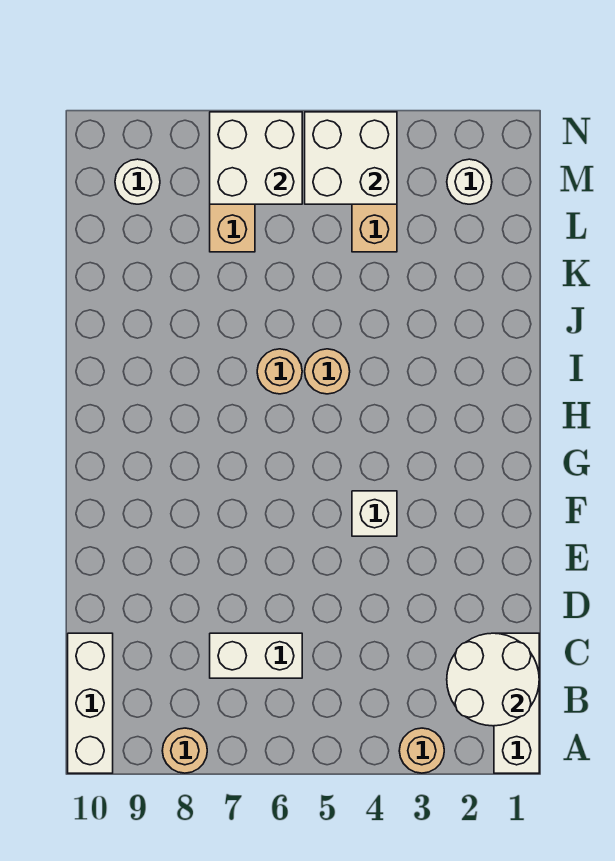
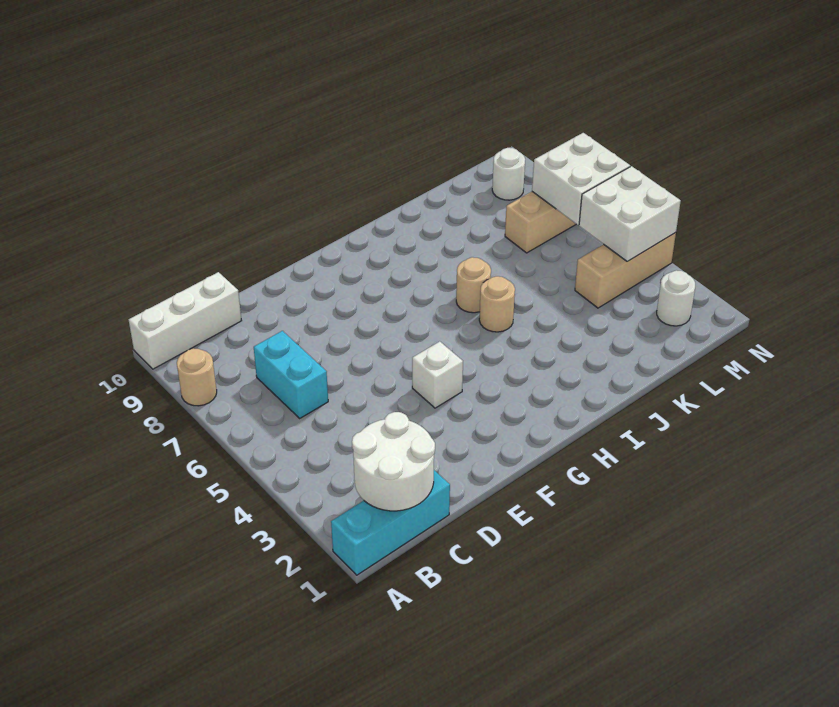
white brick A1:C1 level 1 -> cyan brick A1:C1 level 1
tan round brick A3 level 1 -> none
white brick C6:C7 level 1 -> cyan brick C6:C7 level 1

